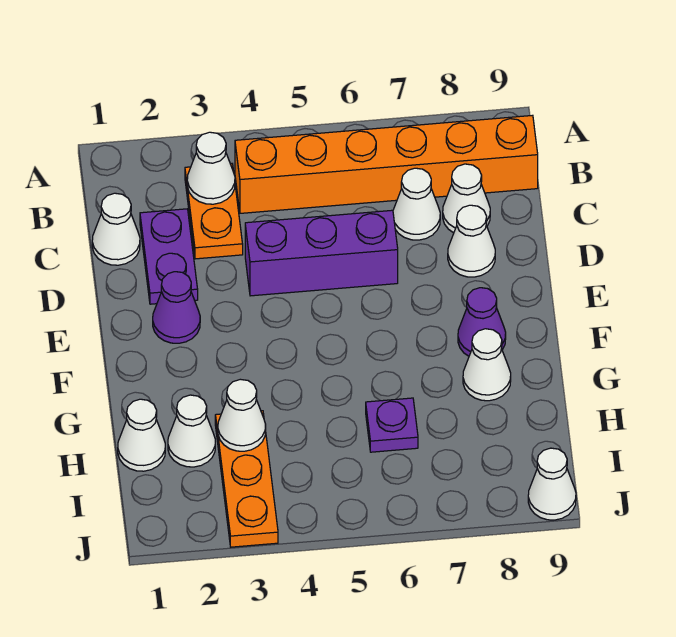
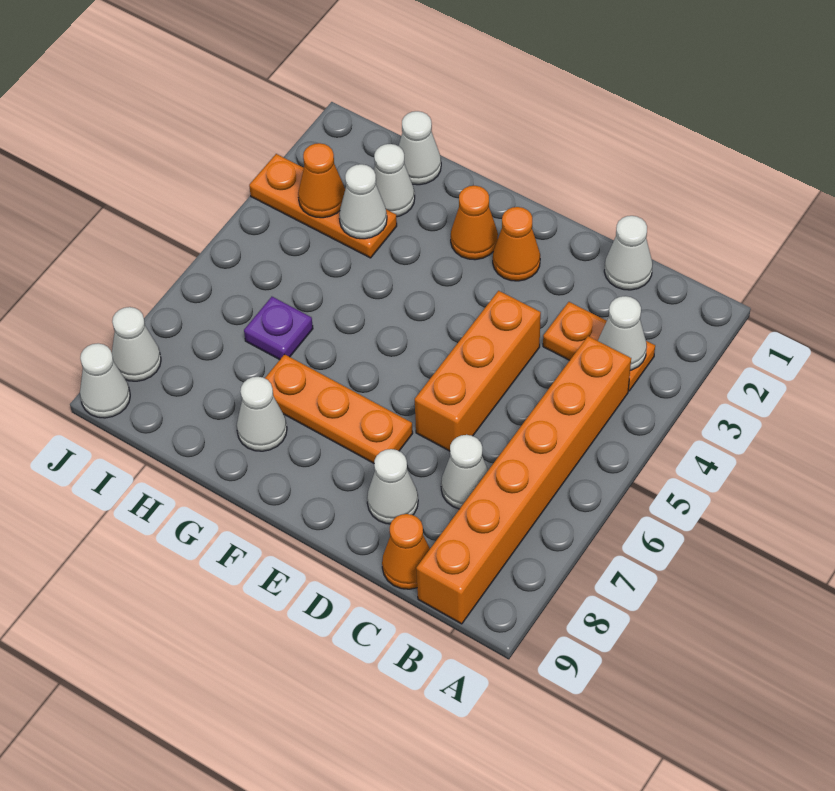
purple plate C2:D2 level 1 -> none
white cone C8 level 1 -> white cone J8 level 1
none -> orange cone C9 level 1
purple brick D4:D6 level 1 -> orange brick D4:D6 level 1
purple cone E2 level 1 -> orange cone E2 level 1
none -> orange plate E7:G7 level 1
none -> orange cone F2 level 1
purple cone F8 level 1 -> none
none -> orange cone I3 level 2

